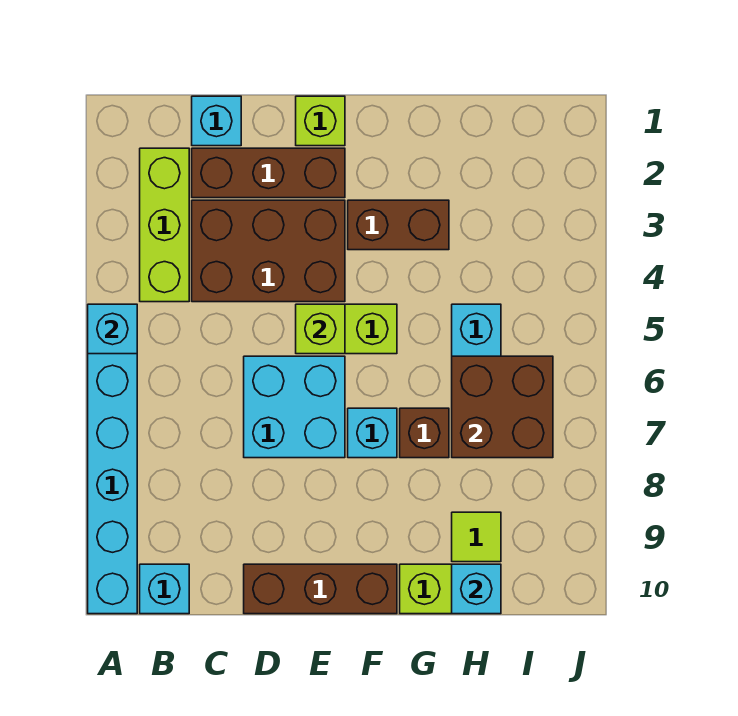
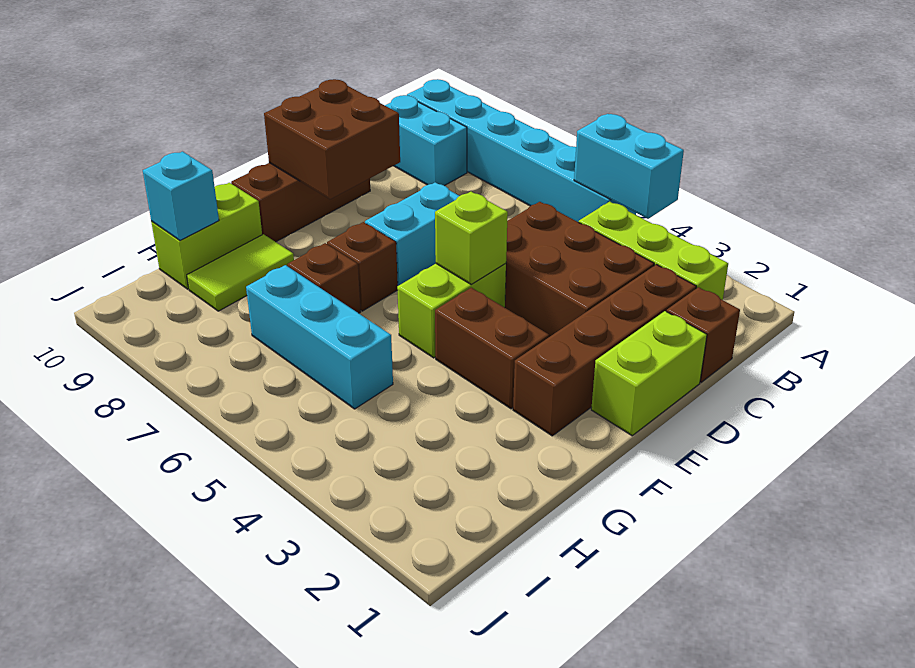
cyan brick A5 level 2 -> cyan brick A4:A5 level 2
cyan brick B10 level 1 -> cyan brick B9:B10 level 1
cyan brick C1 level 1 -> brown brick C1 level 1
brown brick C2:E2 level 1 -> brown brick C2:F2 level 1
brown brick C3:E4 level 1 -> brown brick C3:D5 level 1
cyan brick D6:E7 level 1 -> cyan brick D7:E7 level 1
lime brick E1 level 1 -> lime brick D1:E1 level 1
brown brick F3:G3 level 1 -> brown brick F3:F4 level 1
cyan brick F7 level 1 -> brown brick F7 level 1
brown brick H6:I7 level 2 -> brown brick D9:E10 level 2
lime tile H9 level 1 -> lime tile G9:H9 level 1

